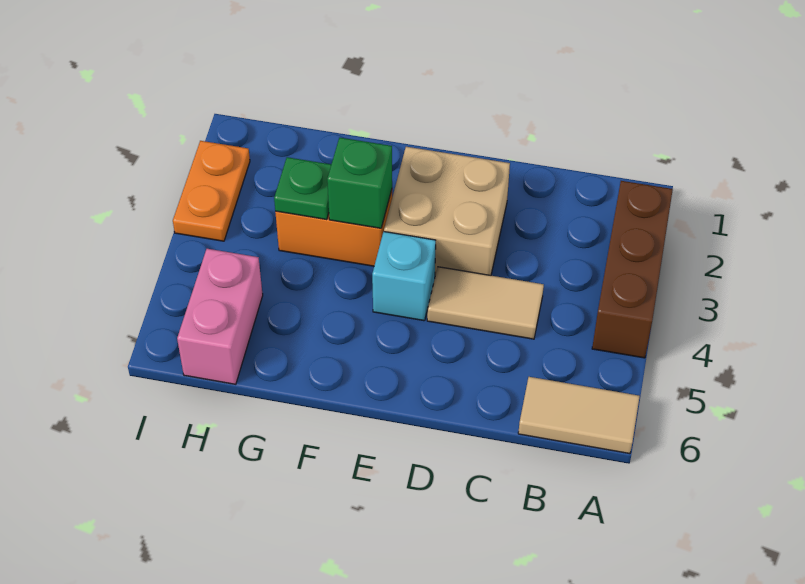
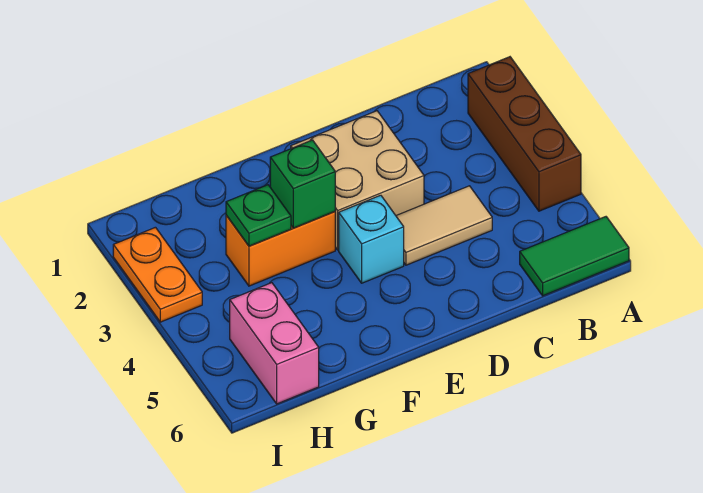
tan tile A6:B6 level 1 -> green tile A6:B6 level 1

